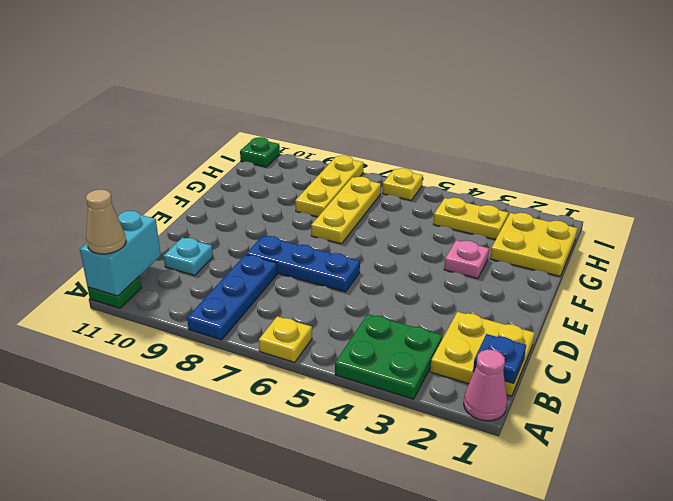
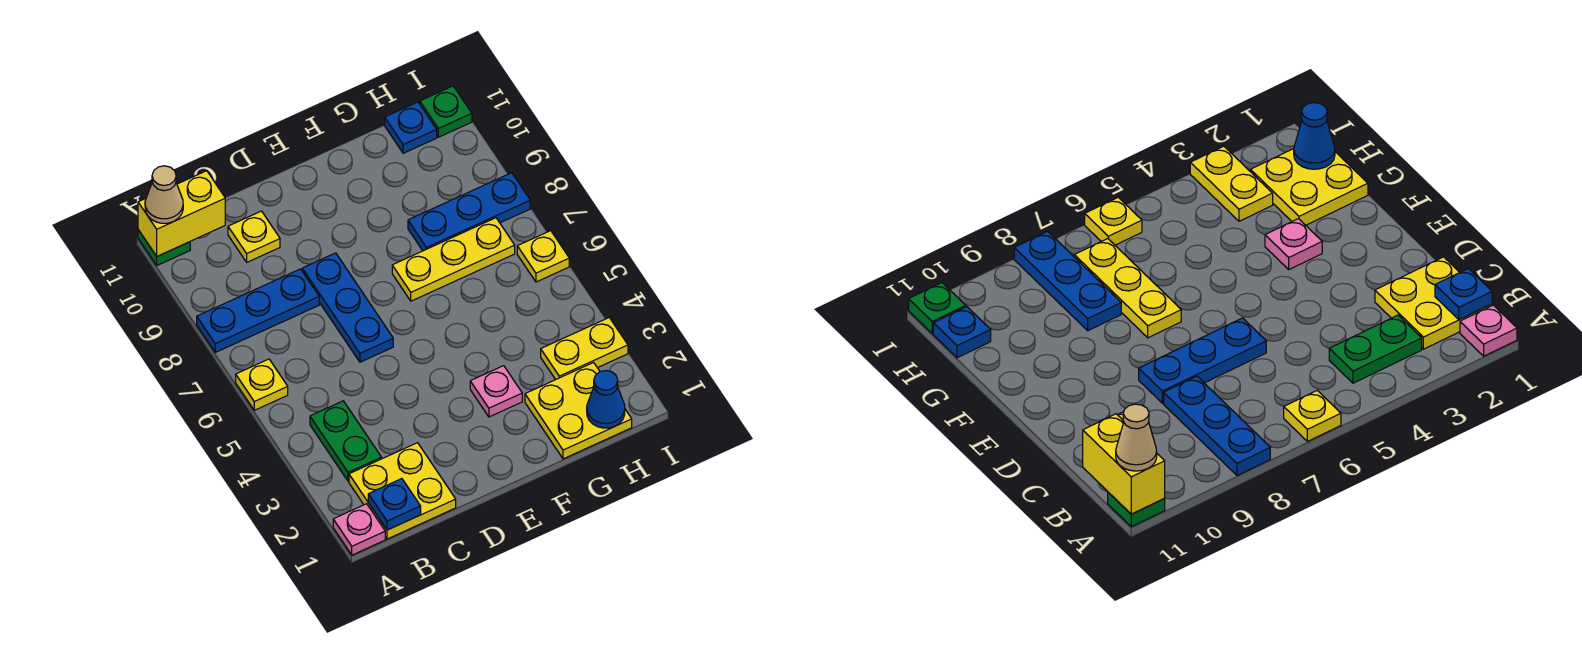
pink cone A1 level 1 -> pink plate A1 level 1
green plate A3:B4 level 1 -> green plate B3:B4 level 1
cyan brick A11:B11 level 2 -> yellow brick A11:B11 level 2
cyan plate C10 level 1 -> yellow plate C10 level 1
yellow plate G8:I8 level 1 -> blue plate G8:I8 level 1
none -> blue cone H1 level 2
yellow plate H3:H4 level 1 -> yellow plate H3:I3 level 1
none -> blue plate H11 level 1

